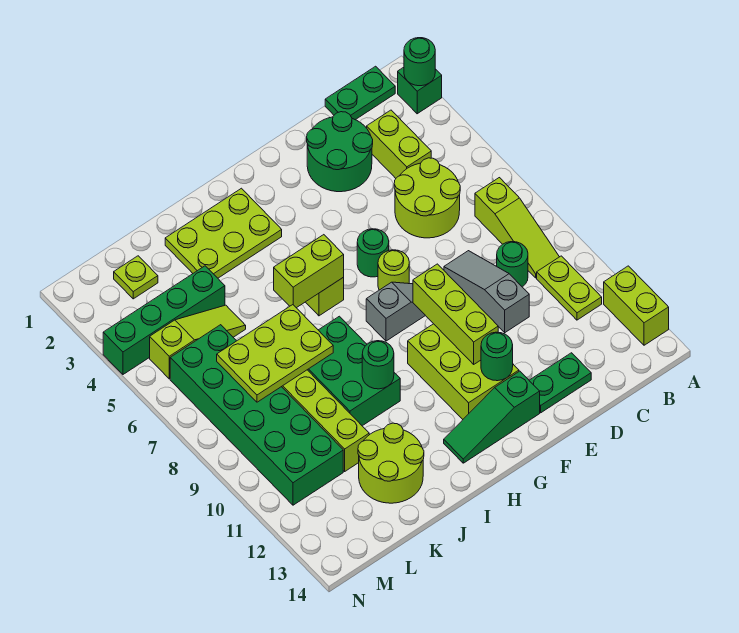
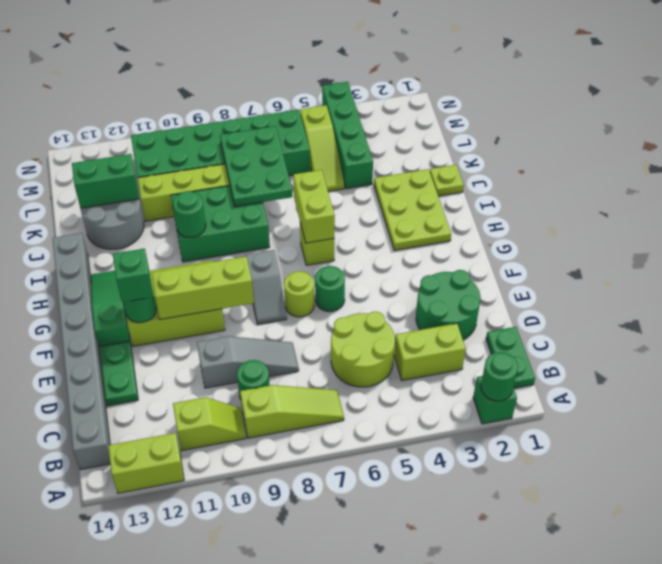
lime slope B7:B9 level 1 top 7 -> lime slope B7:B9 level 1 top 9
lime plate B10:B11 level 1 -> lime slope B10:B11 level 1 top 11
none -> grey brick B14:I14 level 1
none -> green brick F12 level 3
lime plate J7:L8 level 2 -> green plate J7:L8 level 2
lime round brick J12:K13 level 1 -> grey round brick J12:K13 level 1
none -> green brick K12:K13 level 2
lime plate L2 level 1 -> lime plate J1 level 1

